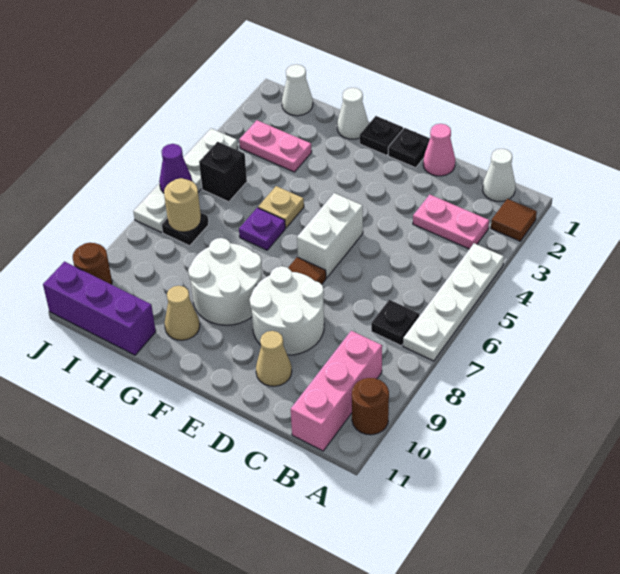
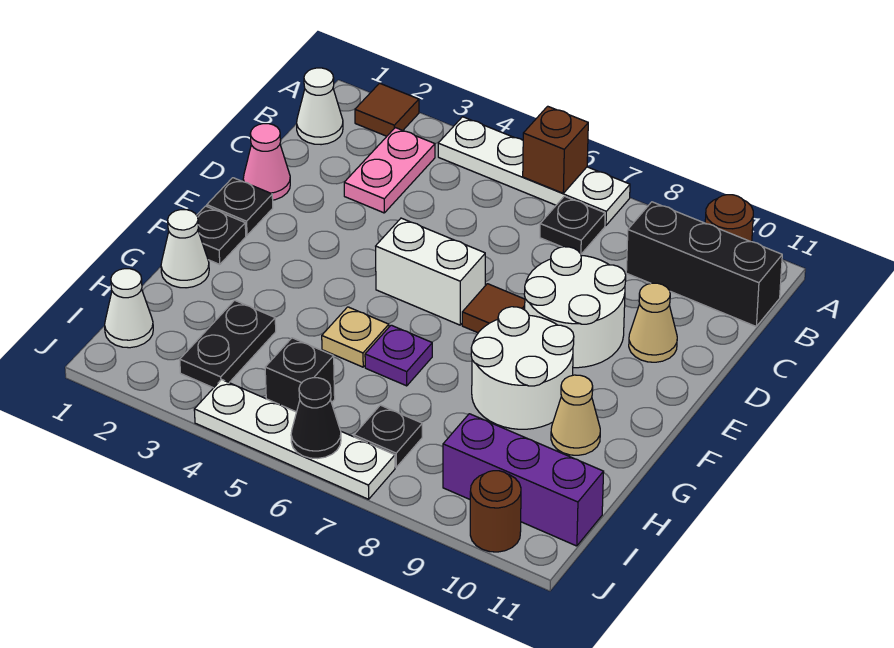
none -> brown brick A6 level 2
pink brick B9:B11 level 1 -> black brick B9:B11 level 1
pink plate H3:I3 level 1 -> black plate H3:I3 level 1
purple brick H11:J11 level 1 -> purple brick I9:I11 level 1
tan round brick I7 level 2 -> none
purple cone J6 level 2 -> black cone J6 level 2

